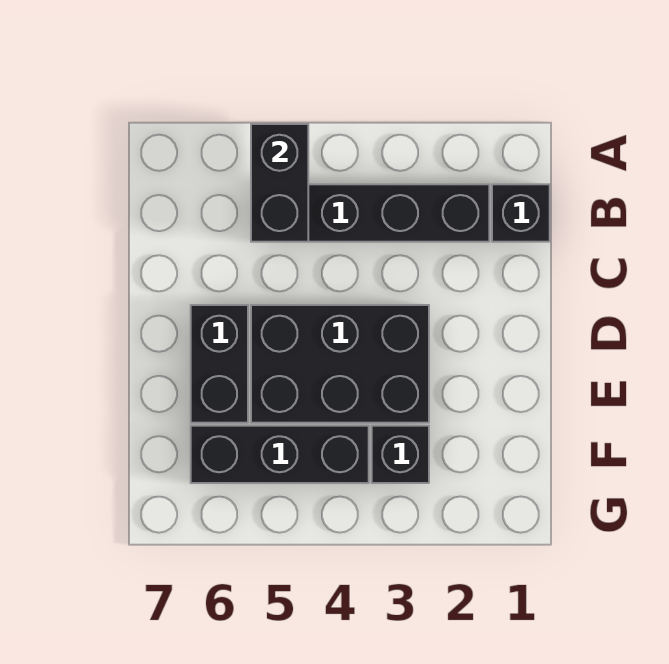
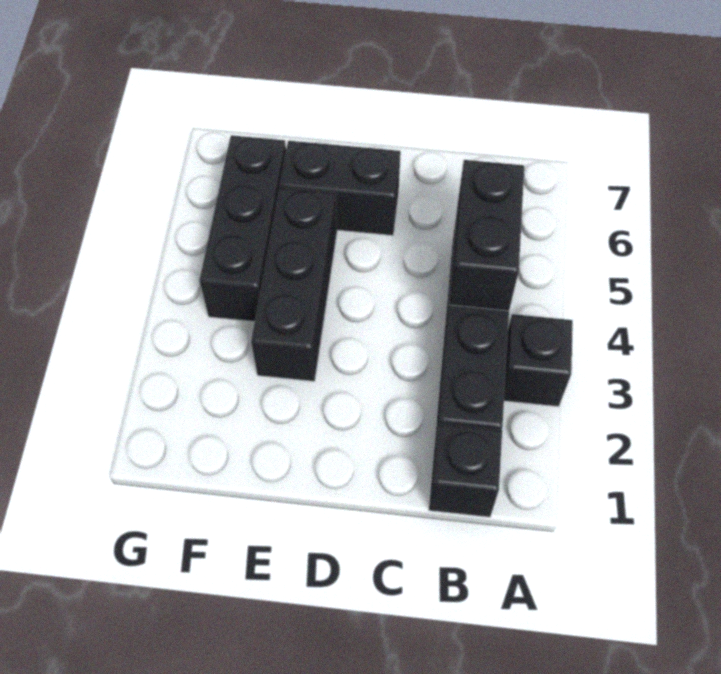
black brick A5:B5 level 2 -> black brick B4:B5 level 2
black brick D3:E5 level 1 -> black brick E3:E5 level 1
black brick F3 level 1 -> black brick A3 level 1

